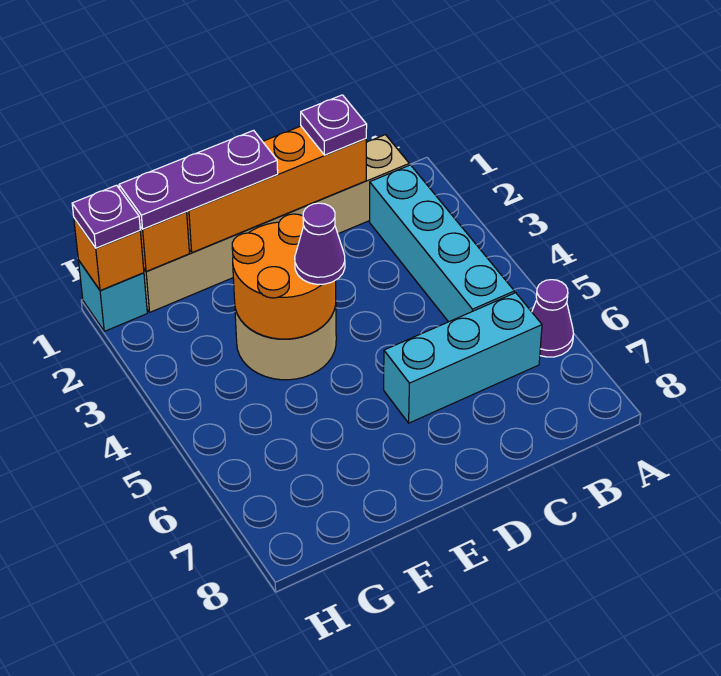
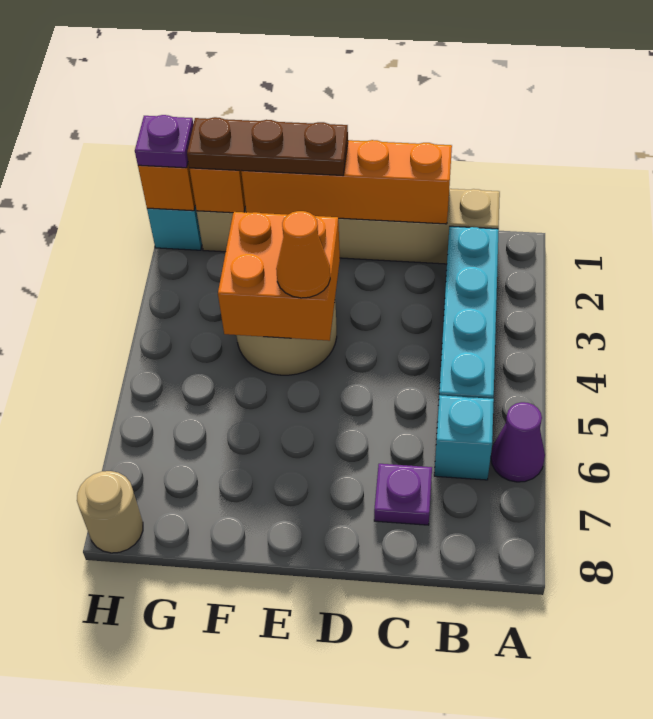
cyan brick B6:D6 level 1 -> cyan brick B6 level 1
purple plate C1 level 3 -> purple plate C7 level 1
purple plate E1:G1 level 3 -> brown plate E1:G1 level 3
orange round brick E3:F4 level 2 -> orange brick E3:F4 level 2
purple cone E4 level 3 -> orange cone E4 level 3
none -> tan round brick H8 level 1

